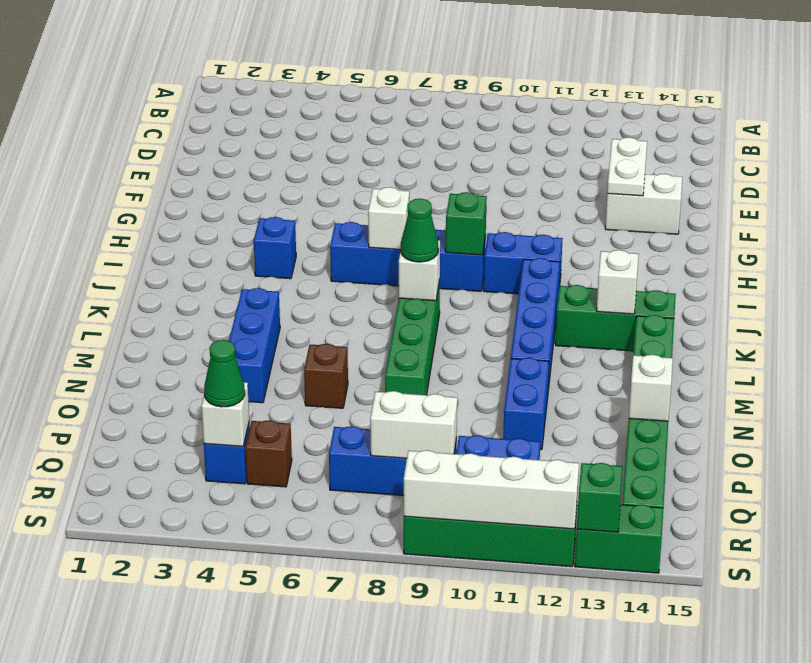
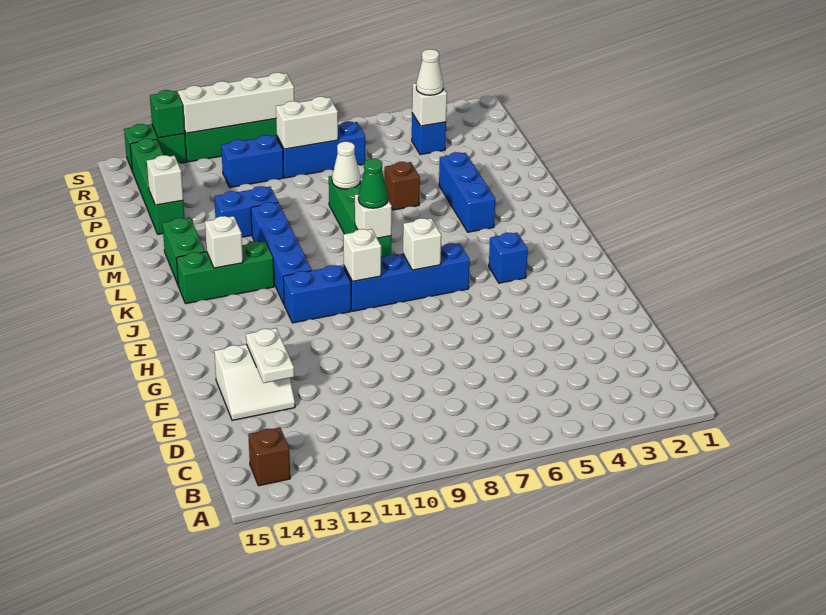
green brick I9 level 2 -> white brick I9 level 2
none -> white cone N8 level 2
blue brick N11:O11 level 1 -> blue brick N11:N12 level 1
green cone Q4 level 3 -> white cone Q4 level 3
brown brick Q5 level 1 -> brown brick B14 level 1

